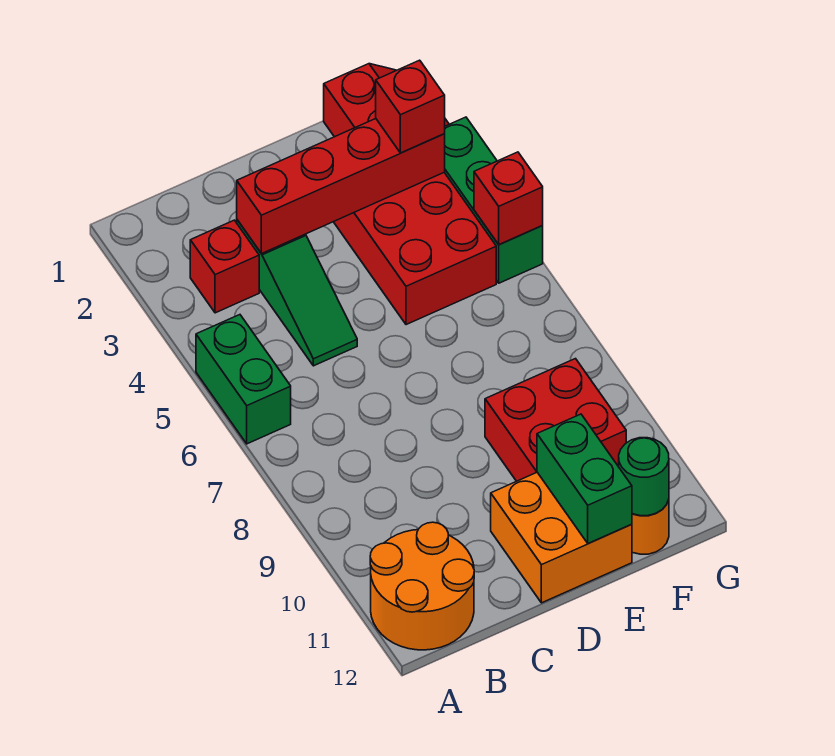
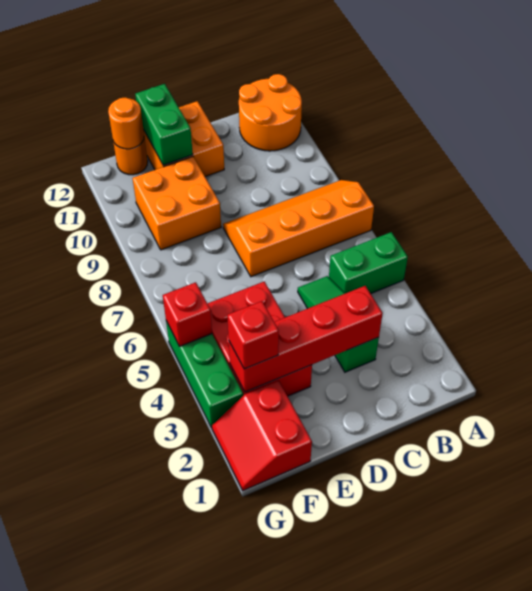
green brick A5:A6 level 1 -> green brick A5:B5 level 1
none -> orange slope A7:D8 level 1 top 7
red brick B3 level 1 -> none
red brick E9:F10 level 1 -> orange brick E9:F10 level 1
green round brick F12 level 2 -> orange round brick F12 level 2

